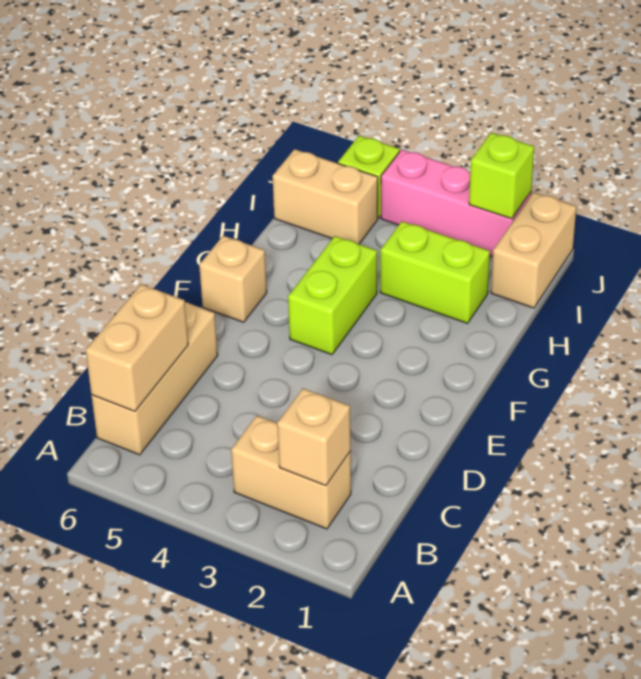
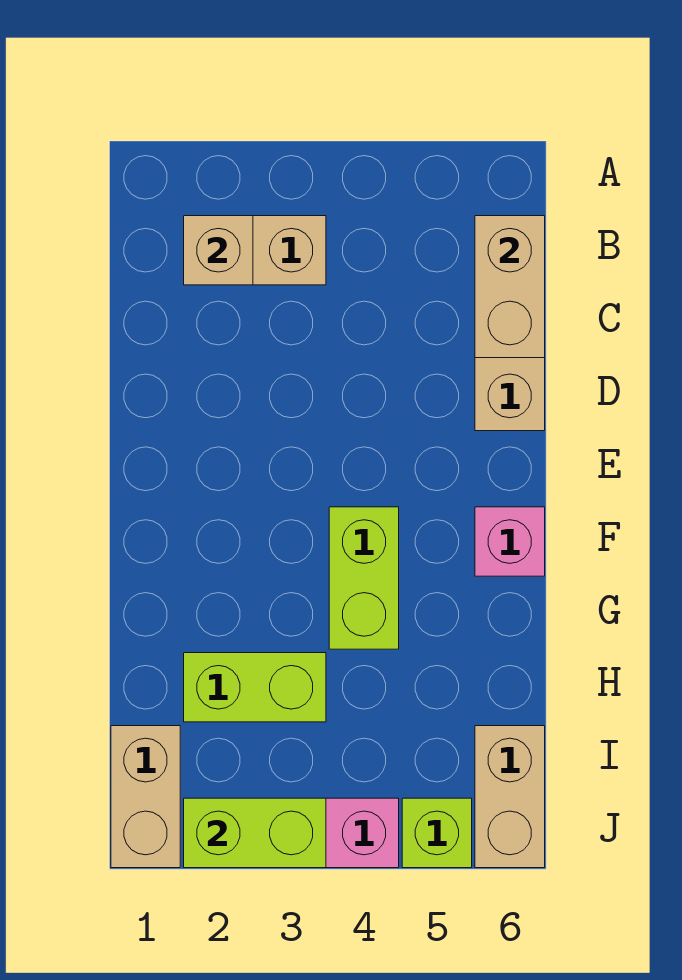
tan brick F6 level 1 -> pink brick F6 level 1
tan brick I5:I6 level 1 -> tan brick I6:J6 level 1
lime brick J2 level 2 -> lime brick J2:J3 level 2

